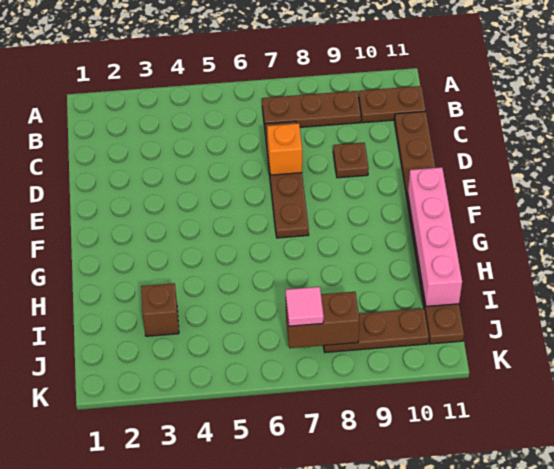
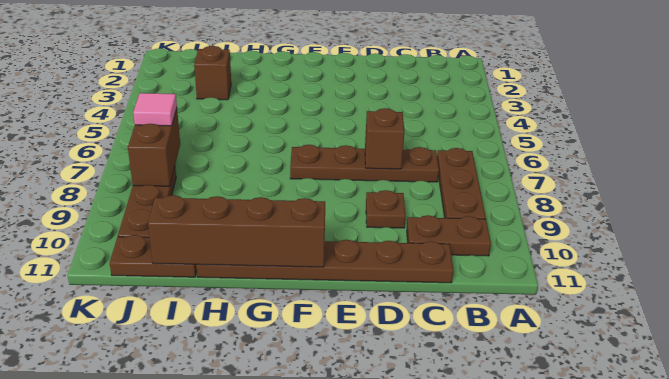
brown plate B10:B11 level 1 -> brown plate B10:C10 level 1
orange brick D7 level 2 -> brown brick D7 level 2
pink brick F11:I11 level 2 -> brown brick F11:I11 level 2

